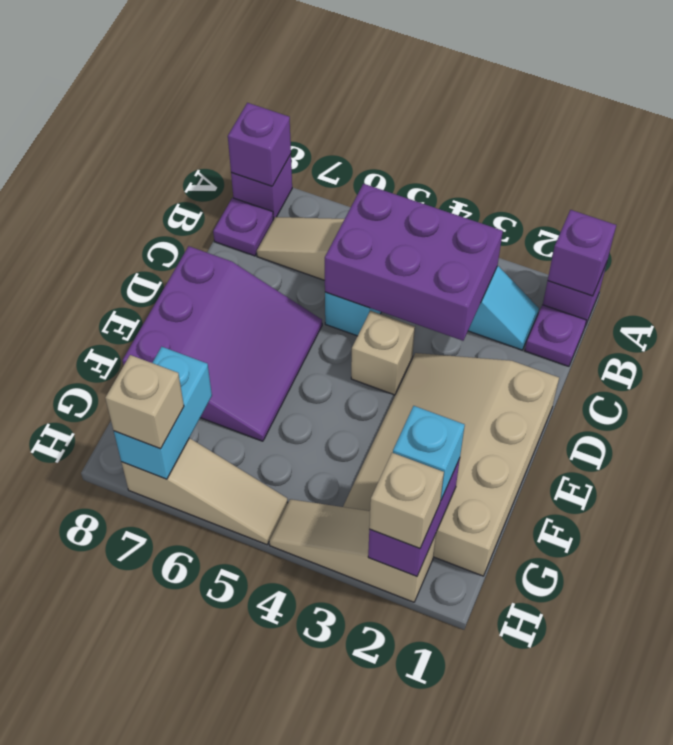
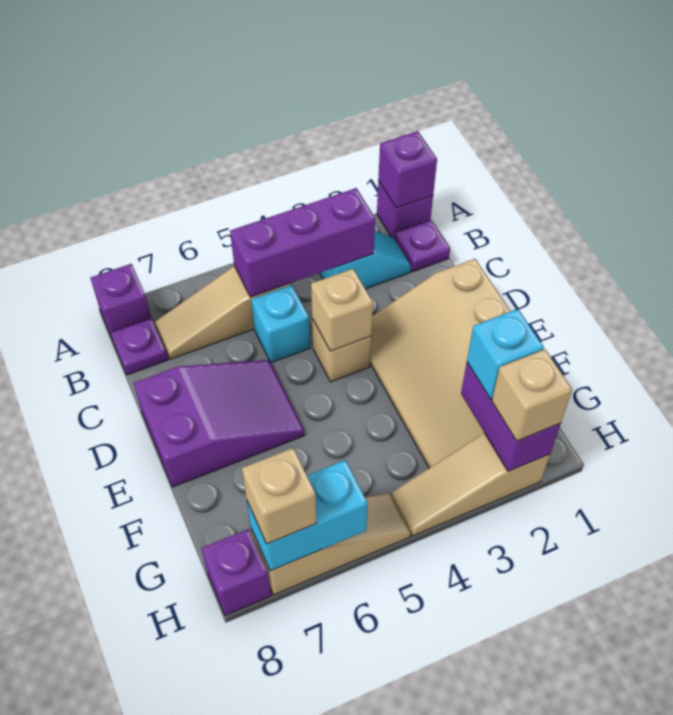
purple brick A8 level 2 -> purple brick H8 level 1
purple brick B3:C5 level 2 -> purple brick B3:B5 level 2
none -> tan brick D4 level 2
purple slope D6:F8 level 1 top 8 -> purple slope D6:E8 level 1 top 8
cyan brick G7:H7 level 2 -> cyan brick H6:H7 level 2

